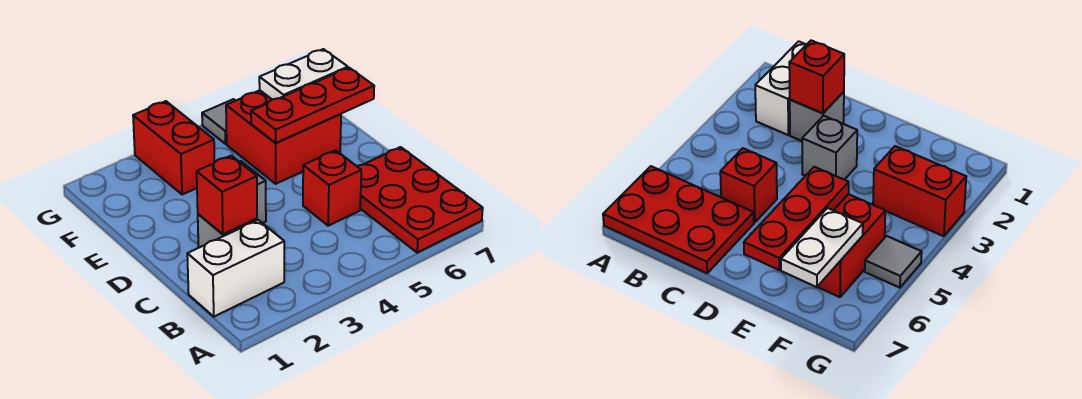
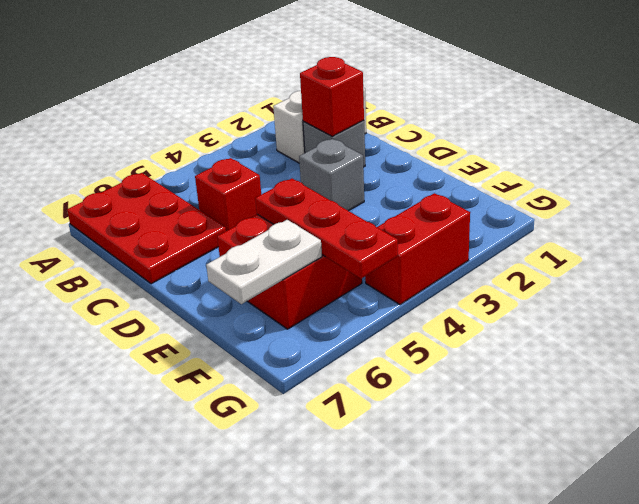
red plate E5:E7 level 2 -> red plate E5:G5 level 2
red brick F3:G3 level 1 -> red brick G3:G4 level 1
grey tile G5 level 1 -> none

